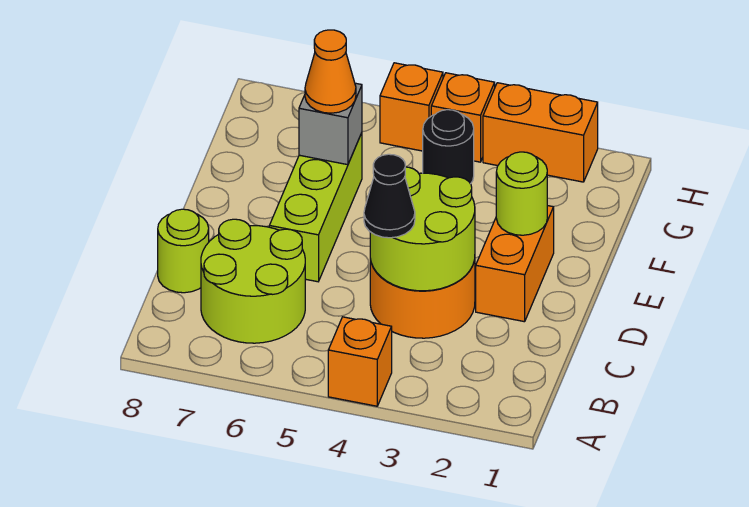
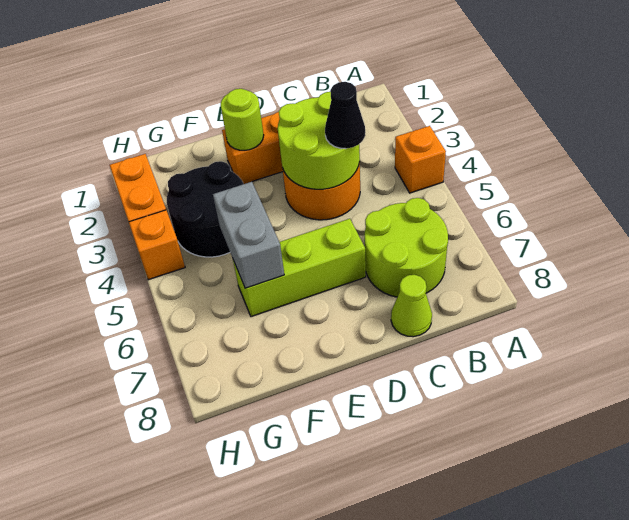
lime round brick C8 level 1 -> lime cone C8 level 1
grey brick F6 level 2 -> grey brick F5:F6 level 2
orange cone F6 level 3 -> none
black round brick G4 level 1 -> black round brick F3:G4 level 1
orange brick H5 level 1 -> none

